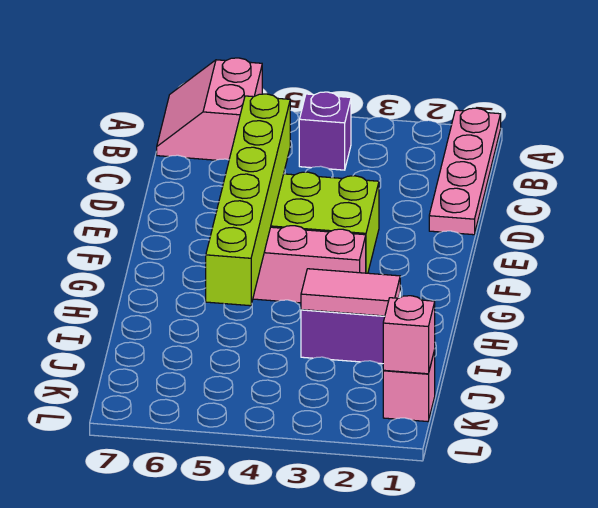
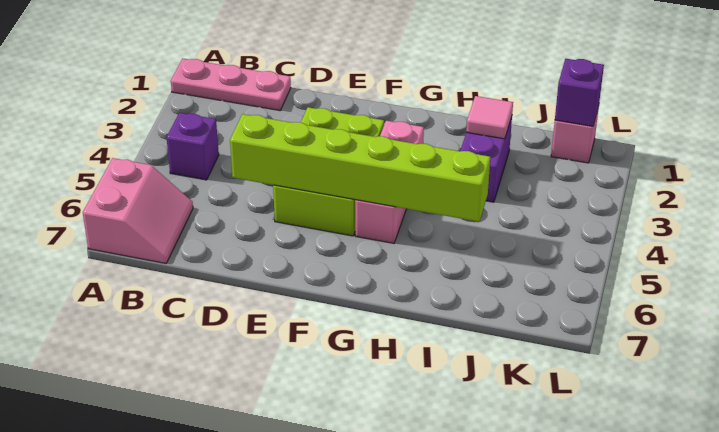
pink plate A1:D1 level 1 -> pink plate A1:C1 level 1
pink slope A6:B7 level 1 top 6 -> pink slope A6:B7 level 1 top A
pink tile I2:I3 level 2 -> pink tile I2 level 2
pink brick K1 level 2 -> purple brick K1 level 2

